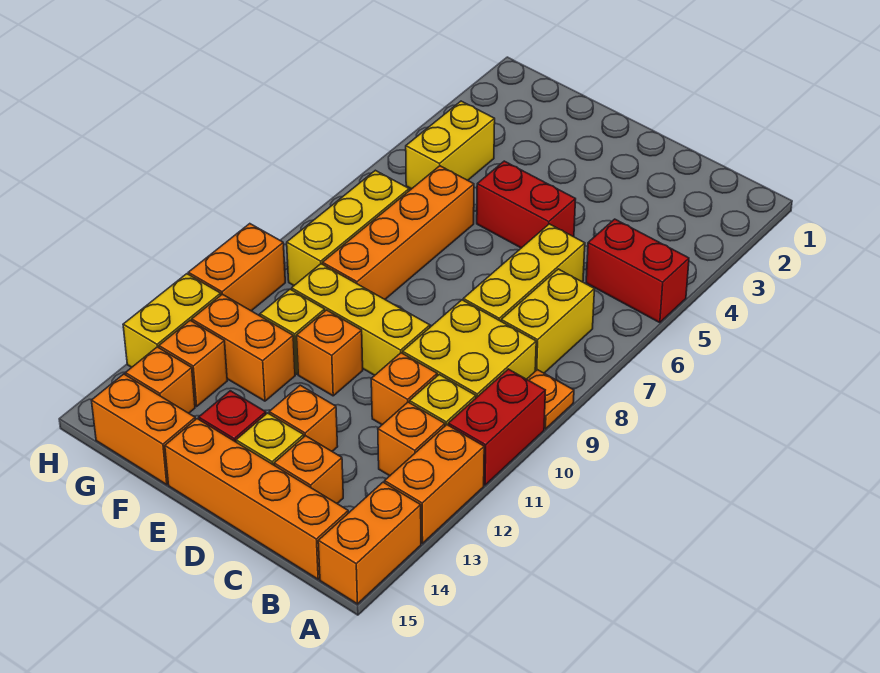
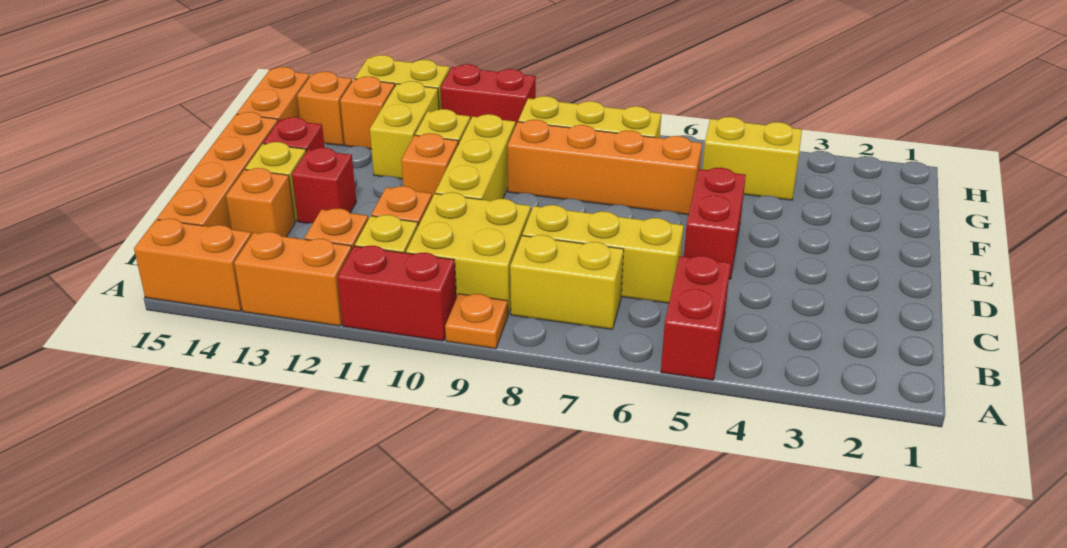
orange brick D13 level 1 -> red brick D13 level 1
orange brick F12:G12 level 1 -> yellow brick F12:G12 level 1
orange brick H10:H11 level 1 -> red brick H10:H11 level 1

